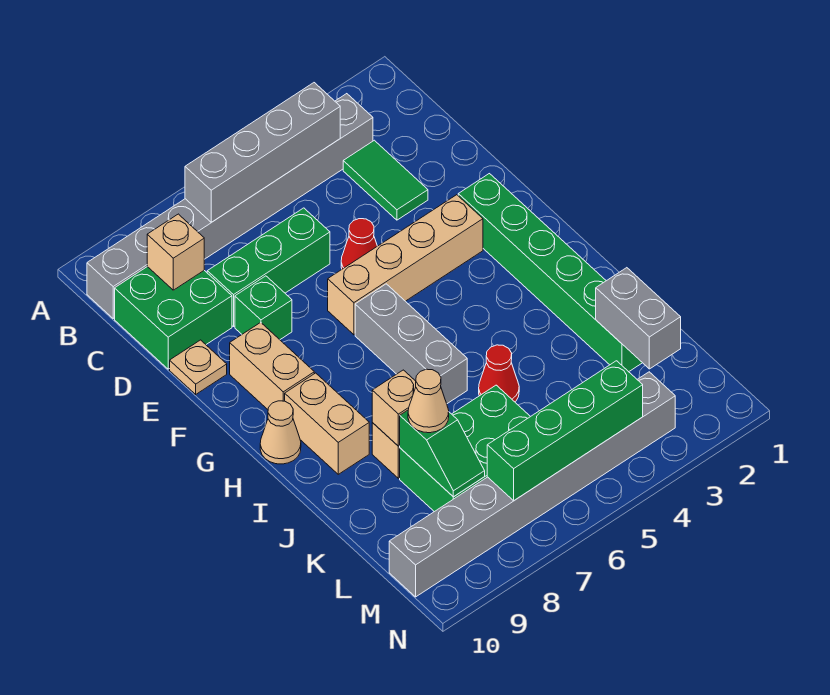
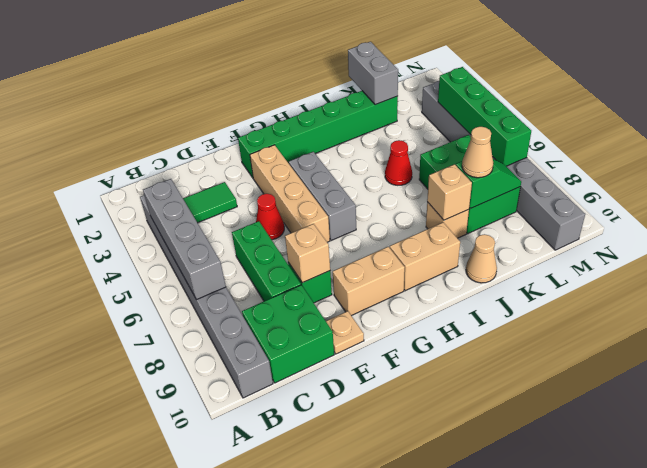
tan brick C9 level 2 -> tan brick E8 level 2
grey brick G6:I6 level 1 -> grey brick G4:G6 level 1
tan cone H10 level 1 -> tan cone J10 level 1
grey brick K2:L2 level 2 -> grey brick K1:K2 level 2

